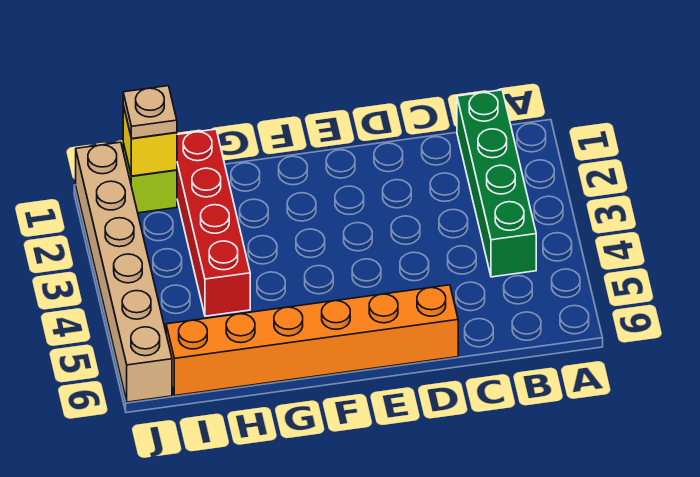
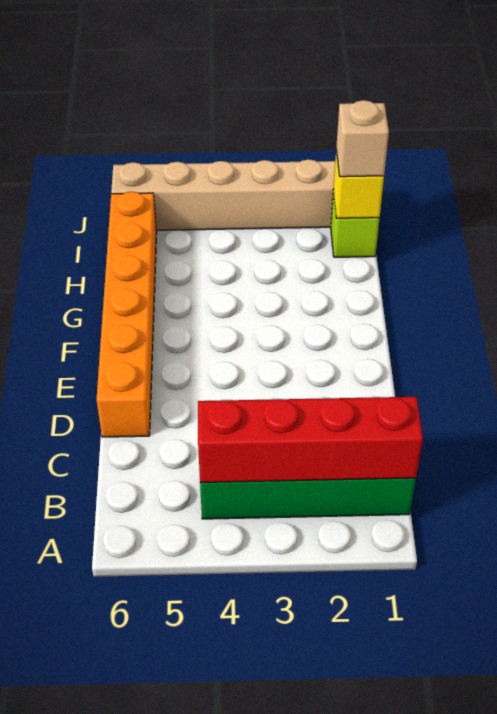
red brick H1:H4 level 1 -> red brick B1:B4 level 2
tan plate I1 level 3 -> tan brick I1 level 3

